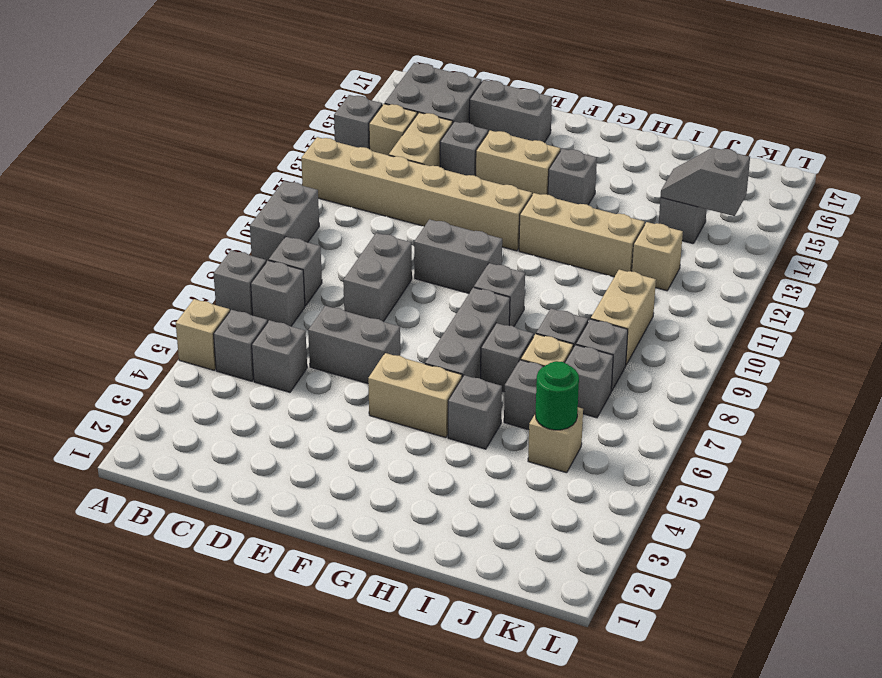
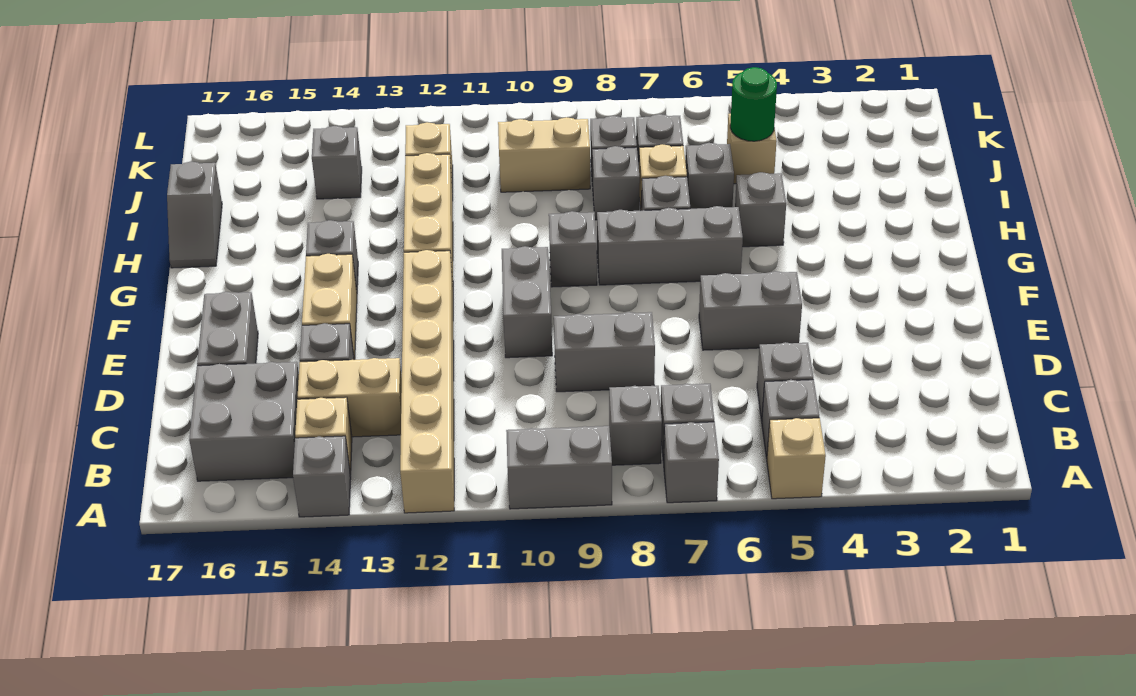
grey brick D6:E6 level 1 -> grey brick E5:E6 level 1
tan brick F5:G5 level 1 -> none
grey slope J14:K14 level 2 top K -> grey slope H17:I17 level 1 top I

